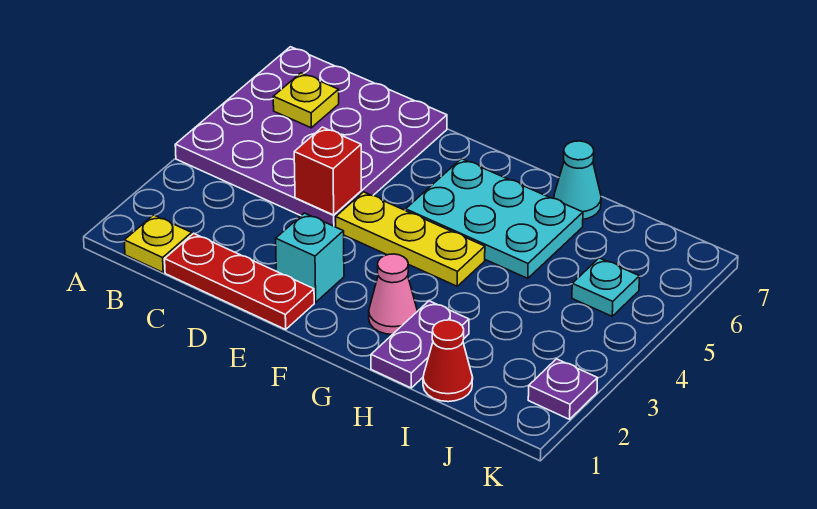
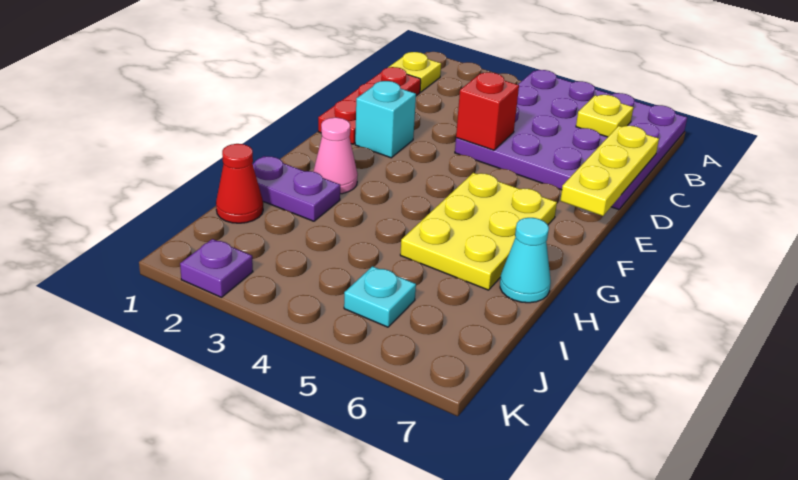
yellow plate E4:G4 level 1 -> yellow plate C7:E7 level 2
cyan plate F5:H6 level 1 -> yellow plate F5:H6 level 1

